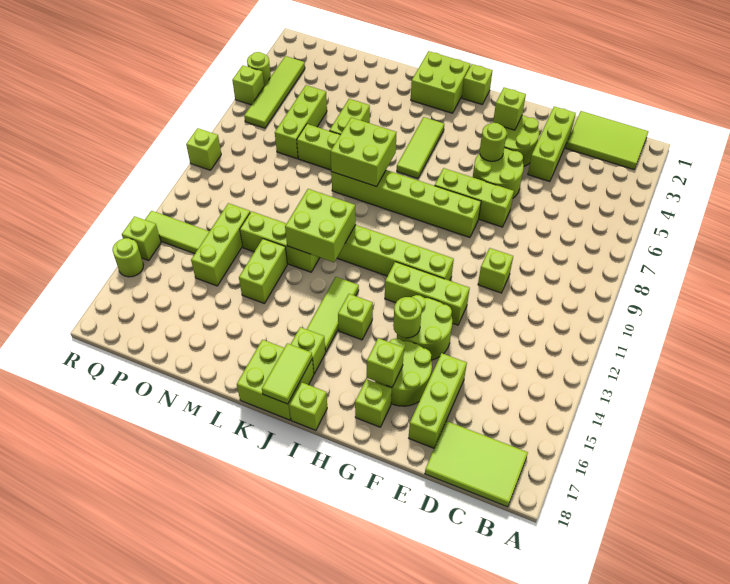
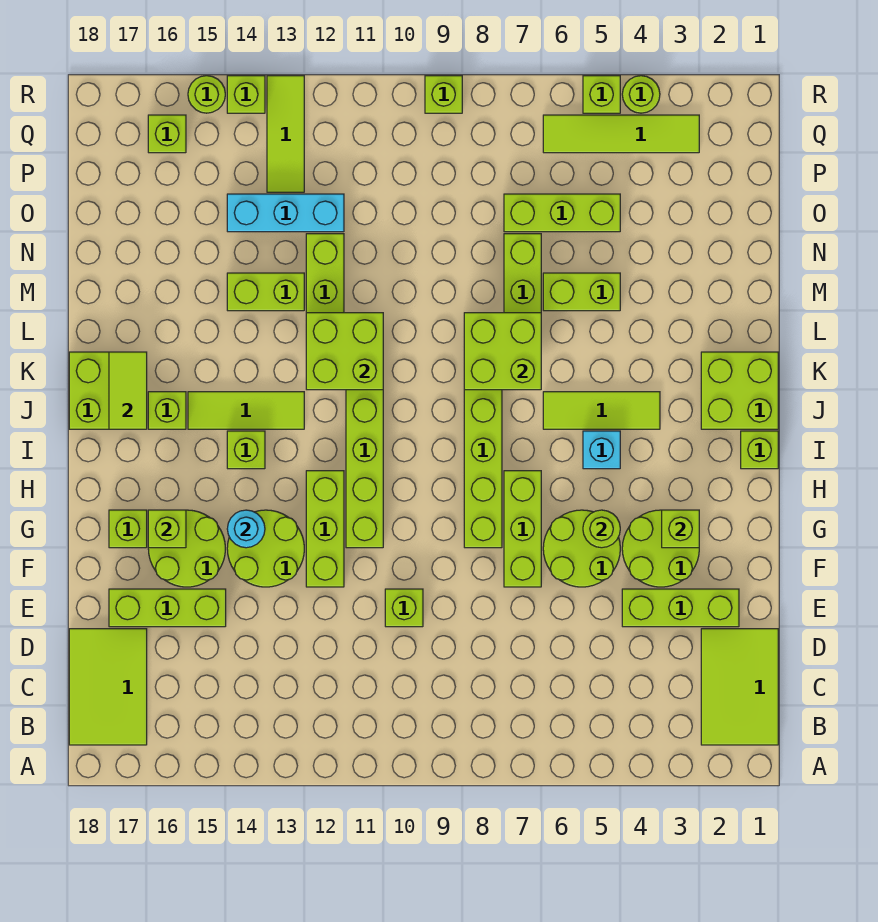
lime round brick G14 level 2 -> cyan round brick G14 level 2
none -> cyan brick I5 level 1
lime brick I18 level 1 -> lime brick Q16 level 1
lime tile J17:J18 level 2 -> lime tile J17:K17 level 2
lime brick O12:O14 level 1 -> cyan brick O12:O14 level 1

